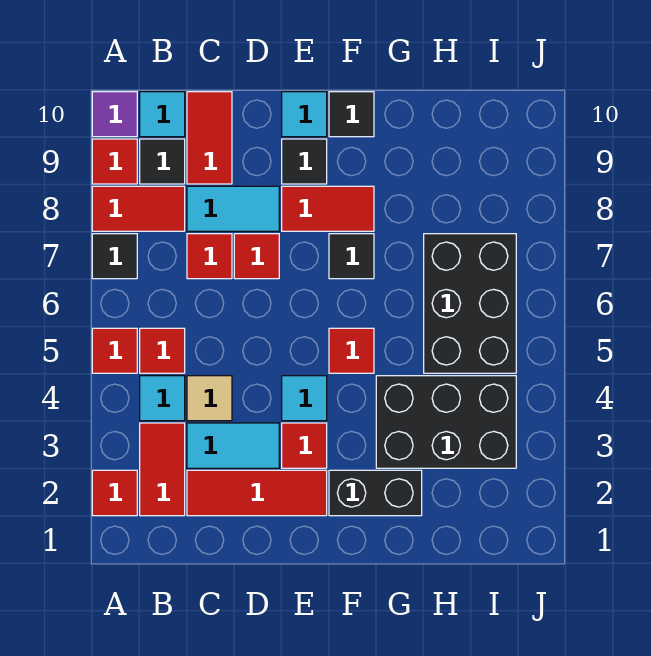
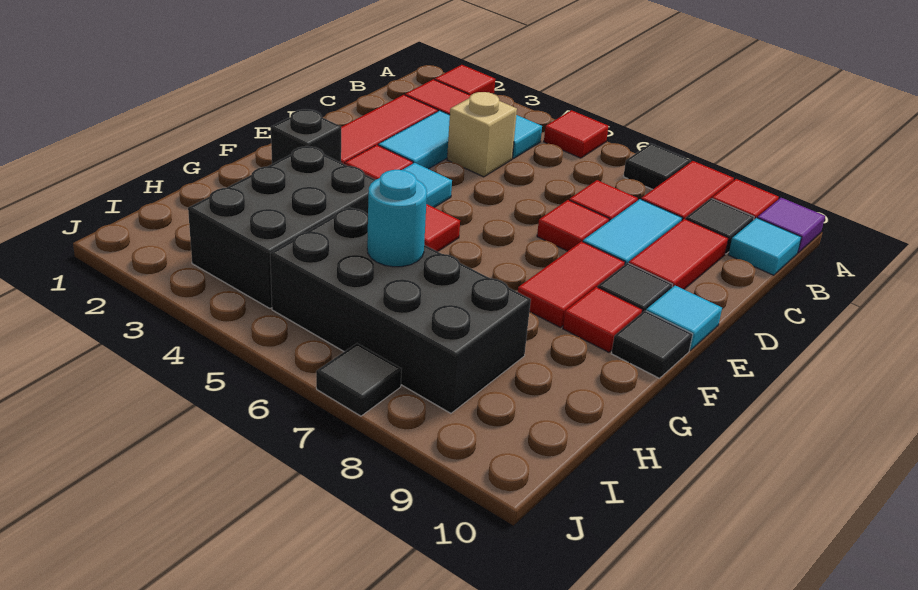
red tile B5 level 1 -> red tile F9 level 1
tan tile C4 level 1 -> tan brick C4 level 1
red tile C9:C10 level 1 -> red tile C9:D9 level 1
black brick F2:G2 level 1 -> black brick F2 level 1
black tile F7 level 1 -> black tile J7 level 1
black brick H5:I7 level 1 -> black brick H5:I8 level 1
none -> cyan round brick H6 level 2

